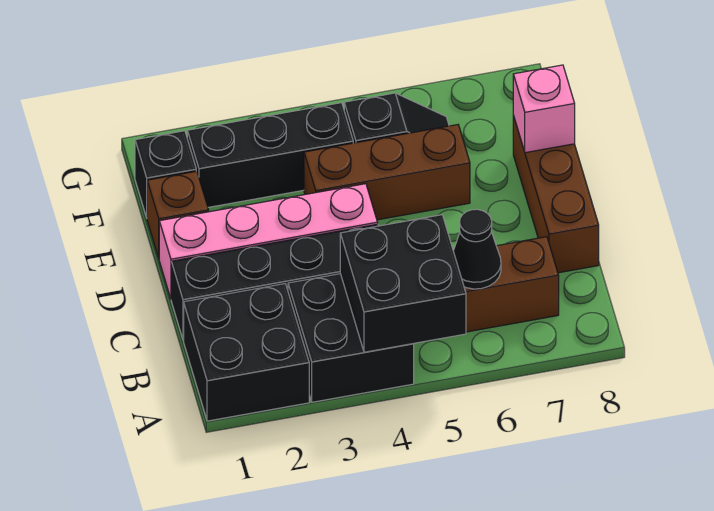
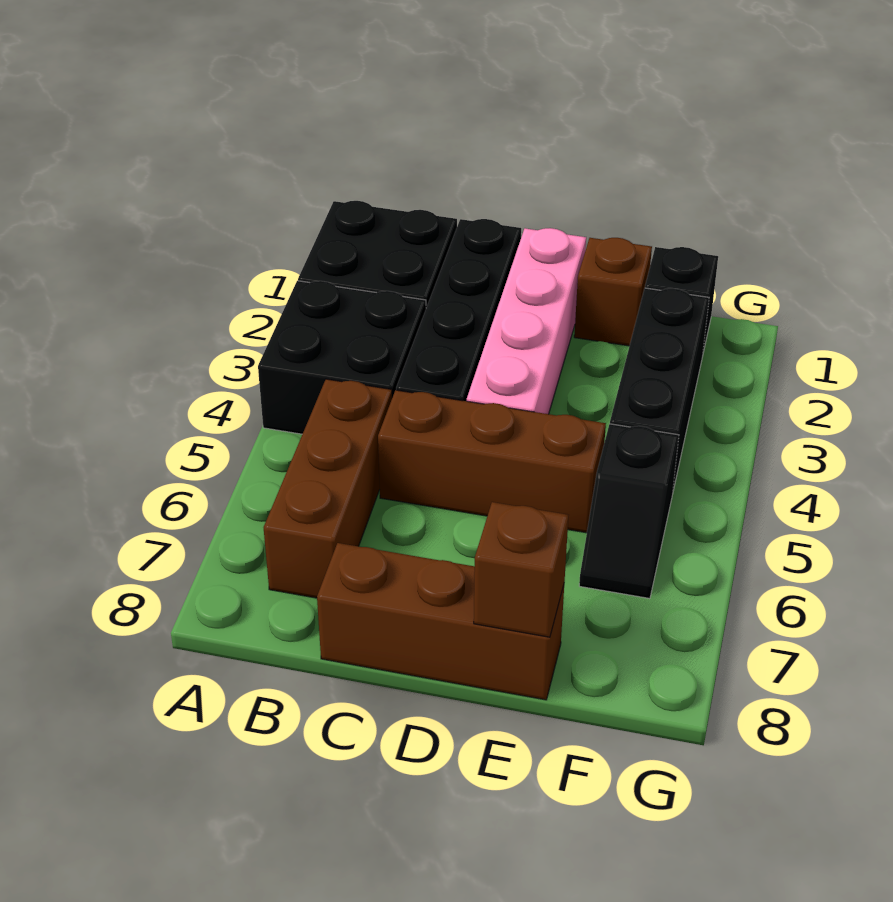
black brick A4:B5 level 2 -> none
black cone B6 level 2 -> none
brown brick E4:E6 level 1 -> brown brick C5:E5 level 1
pink brick E8 level 2 -> brown brick E8 level 2

